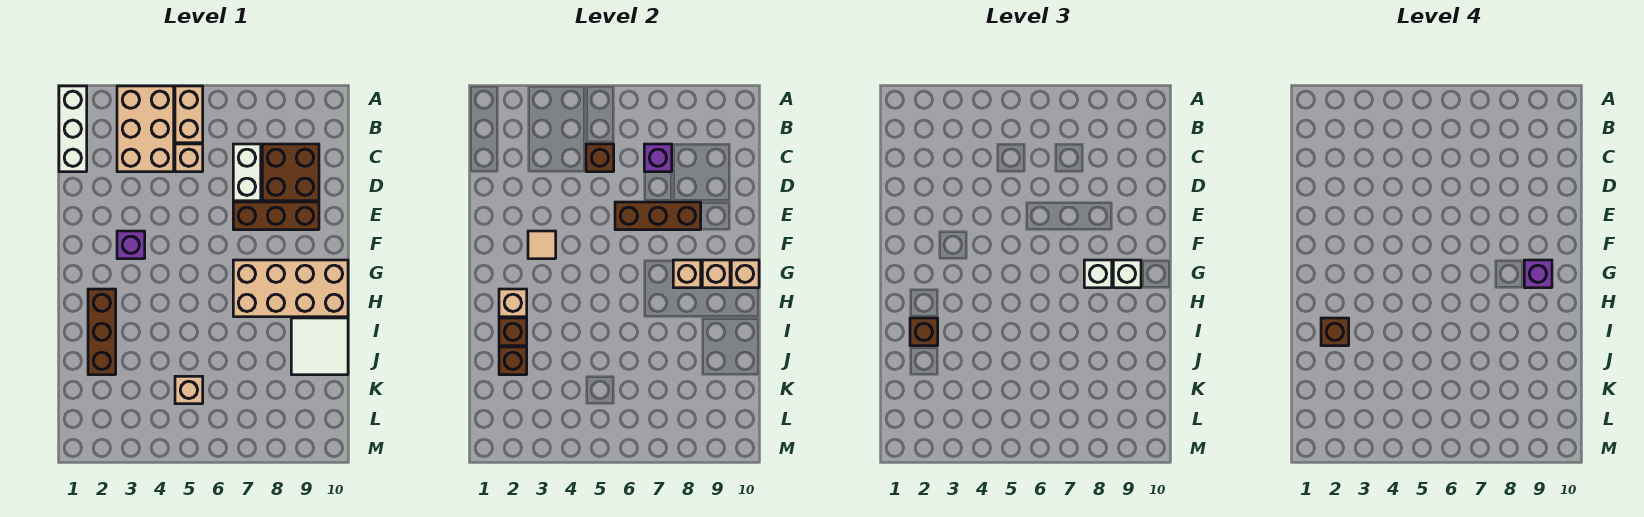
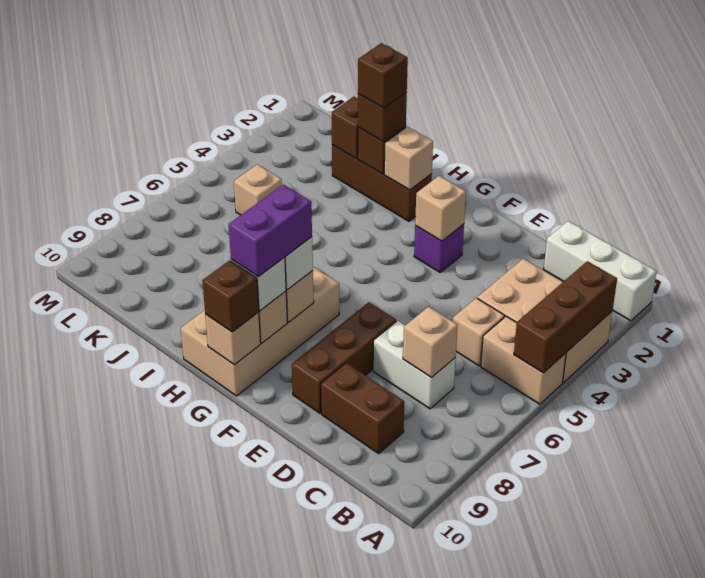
brown brick C5 level 2 -> brown brick G10 level 3
purple brick C7 level 2 -> tan brick C7 level 2
brown brick C8:D9 level 1 -> brown brick C9:D9 level 1
brown brick E6:E8 level 2 -> brown brick A3:A5 level 2
tan tile F3 level 2 -> tan brick F3 level 2
purple brick G9 level 4 -> purple brick G8:G9 level 4
white tile I9:J10 level 1 -> none

